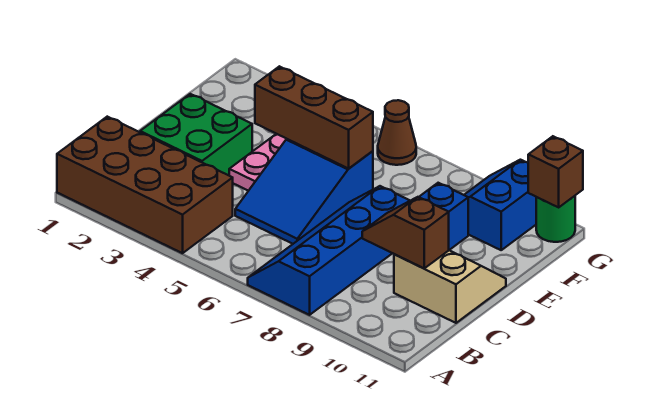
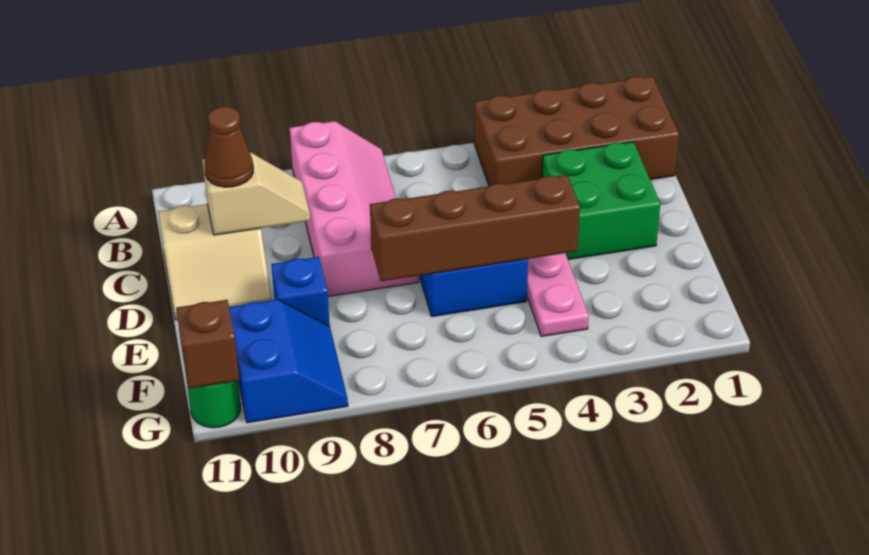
blue slope A7:D8 level 1 top 8 -> pink slope A7:D8 level 1 top 8
brown slope C9:C10 level 2 top 10 -> tan slope C9:C10 level 2 top 10
brown brick E4:E6 level 2 -> brown brick E4:E7 level 2
brown cone G6 level 1 -> brown cone C10 level 3

